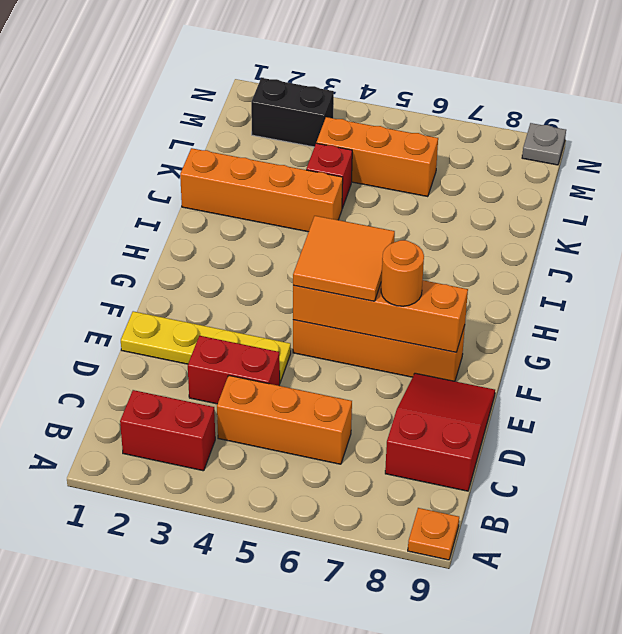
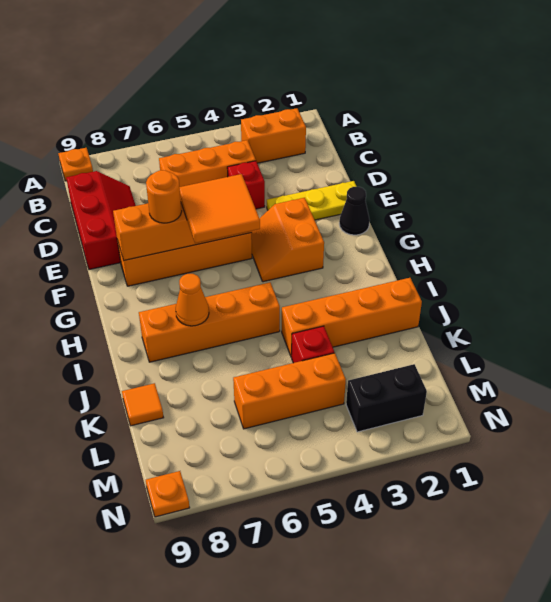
red brick B2:B3 level 1 -> orange brick B2:B3 level 1
red slope C8:E9 level 1 top C -> red slope C8:E9 level 1 top 9
red brick D3:D4 level 1 -> red brick D4 level 1
yellow plate E1:E4 level 1 -> yellow plate E1:E3 level 1
none -> black cone F1 level 1
none -> orange slope F3:G4 level 1 top 3
none -> orange brick I5:I8 level 1
none -> orange cone I7 level 2
none -> orange tile K9 level 1
grey plate N9 level 1 -> orange plate N9 level 1

